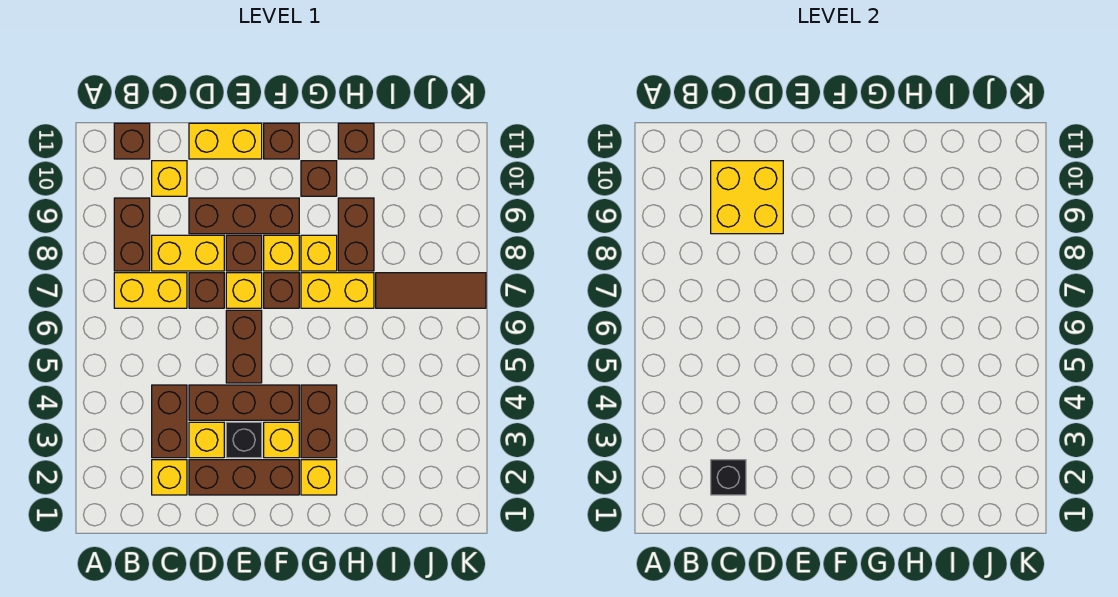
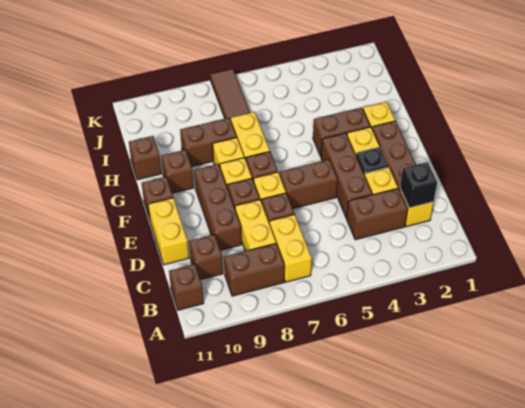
yellow brick C9:D10 level 2 -> none
yellow brick C10 level 1 -> brown brick C10 level 1

